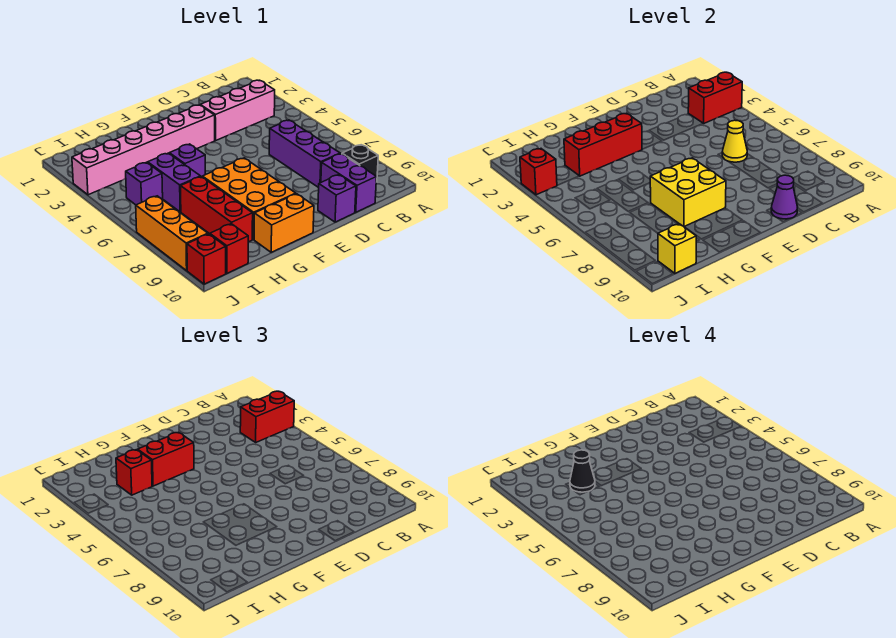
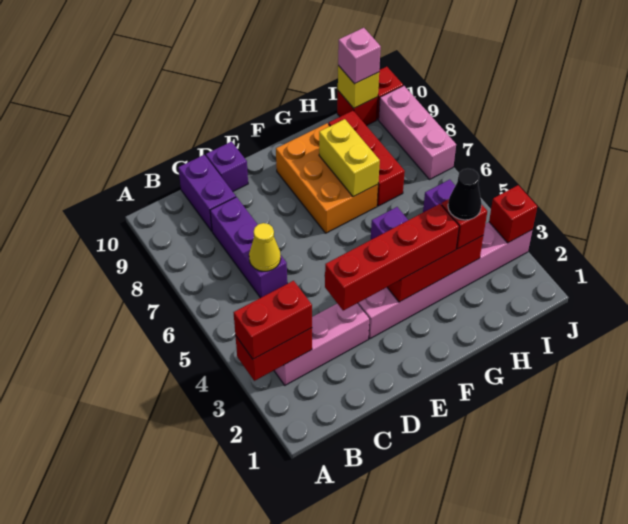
black brick B9 level 1 -> none
purple cone D10 level 2 -> none
red brick F3:G3 level 3 -> red brick D3:G3 level 3
yellow brick F7:G8 level 2 -> yellow brick G7:G8 level 2
orange brick F10:G10 level 1 -> none
purple brick H5:H6 level 1 -> none
none -> pink brick I10 level 3
orange brick J7:J9 level 1 -> pink brick J7:J9 level 1

